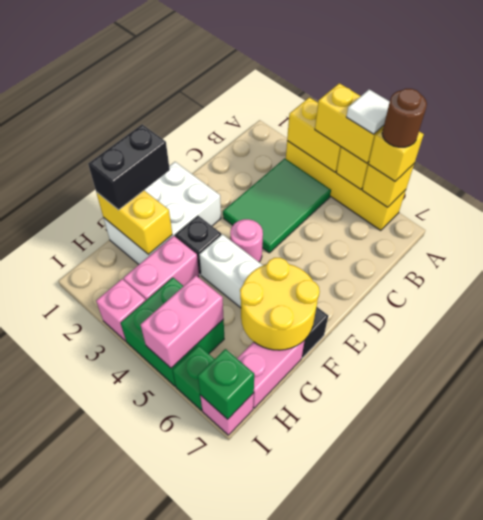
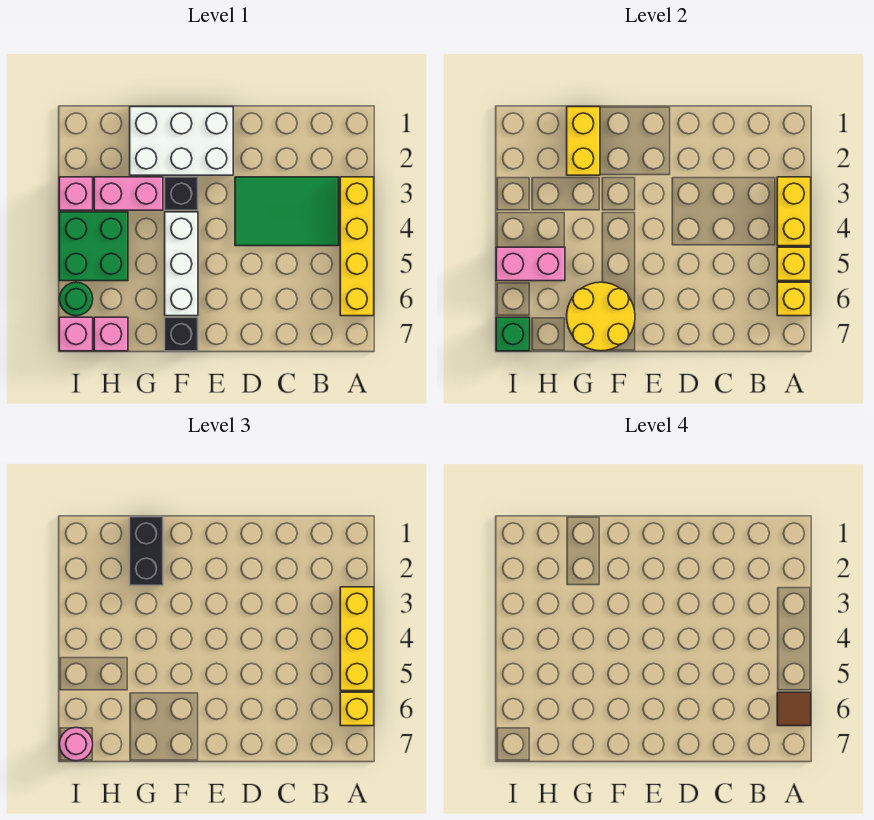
yellow brick A4:A5 level 3 -> yellow brick A3:A5 level 3
white tile A5 level 4 -> none
brown round brick A6 level 4 -> brown tile A6 level 4
pink round brick E4 level 1 -> pink round brick I7 level 3
black brick F1:G1 level 3 -> black brick G1:G2 level 3
pink brick G7:H7 level 1 -> pink brick H7 level 1
green brick I6 level 1 -> green round brick I6 level 1

